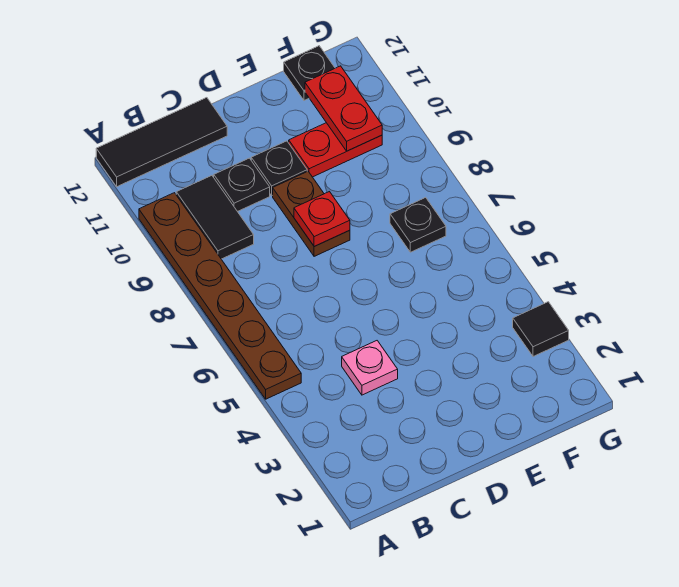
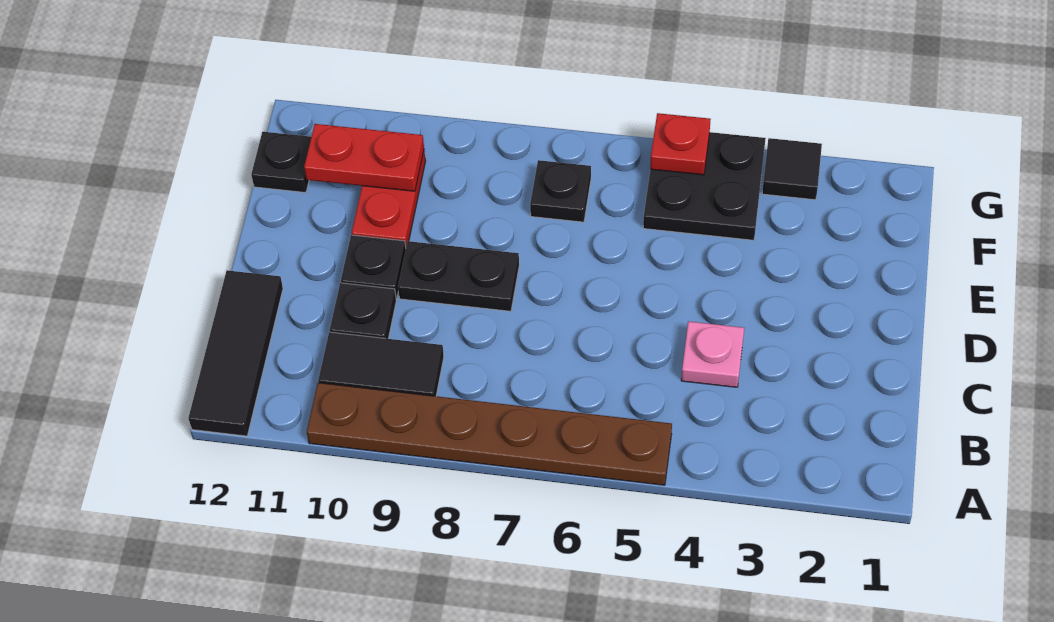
brown plate D8:D9 level 1 -> black plate D8:D9 level 1
red plate D8 level 2 -> red plate G5 level 2
none -> black plate F4:G5 level 1

